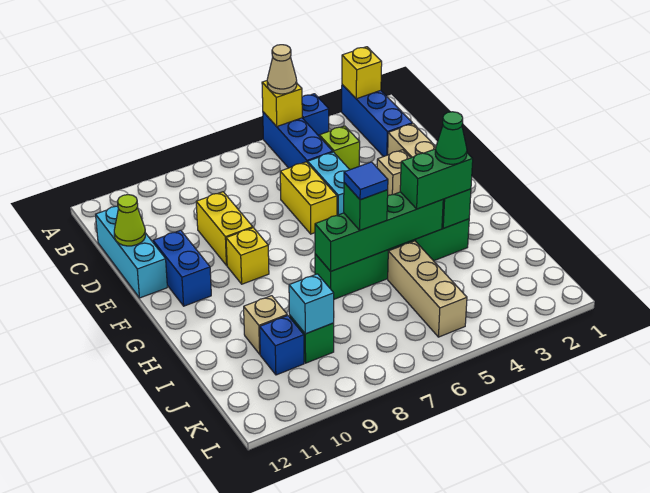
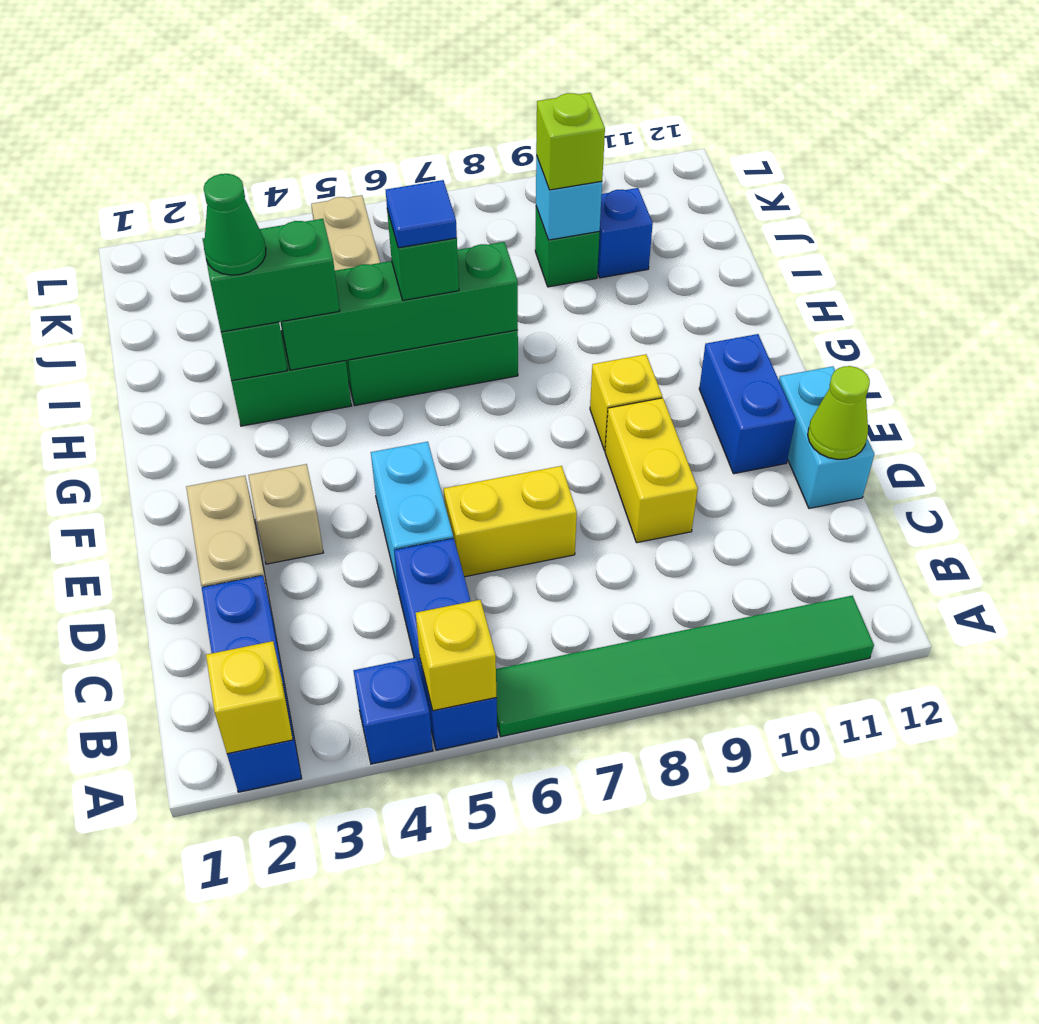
tan cone A5 level 3 -> none
none -> green tile A6:A11 level 1
lime brick C4 level 1 -> lime brick J9 level 3
cyan brick C12:E12 level 1 -> cyan brick D12:E12 level 1
yellow brick D6:E6 level 1 -> yellow brick D6:D7 level 1
tan brick I10 level 1 -> none

